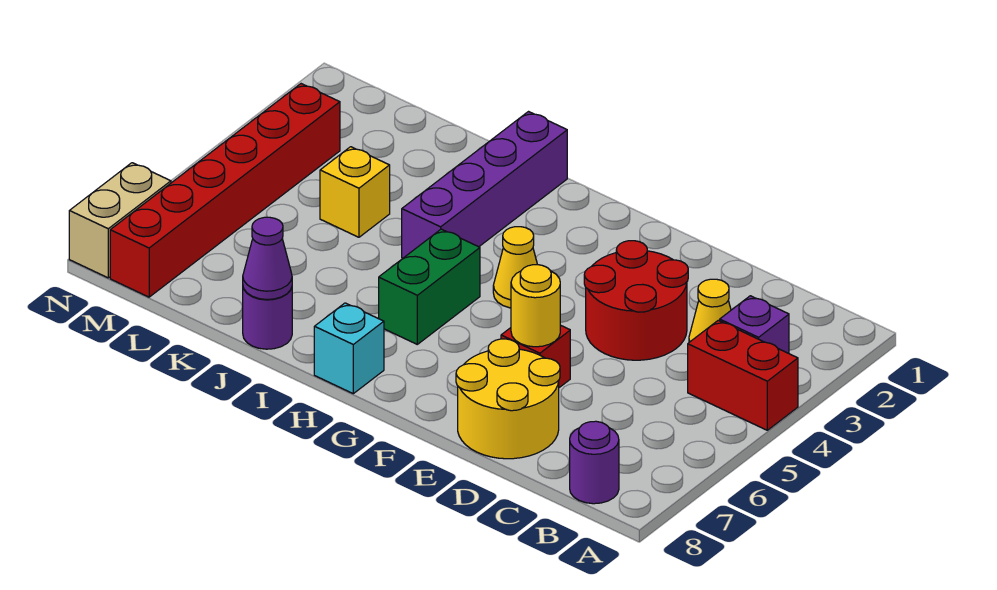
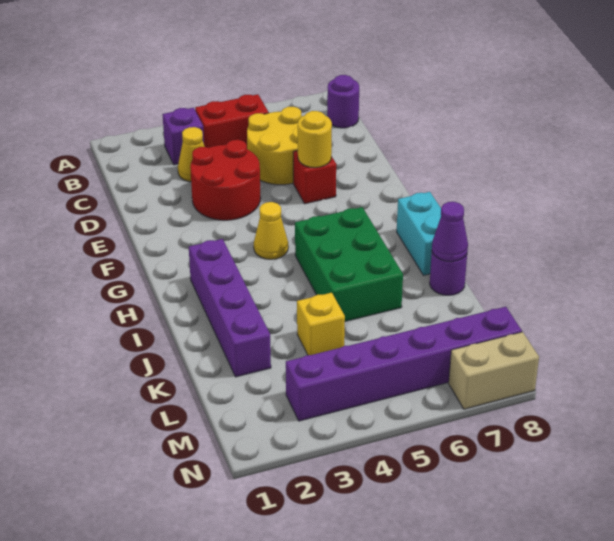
red brick A4:B4 level 1 -> red brick B4:B5 level 1
yellow round brick D7:E8 level 1 -> yellow round brick C5:D6 level 1
green brick H5:H6 level 1 -> green brick H5:J6 level 1
cyan brick H8 level 1 -> cyan brick H8:I8 level 1
purple brick I1:I4 level 1 -> purple brick H2:K2 level 1
red brick M3:M8 level 1 -> purple brick M3:M8 level 1

